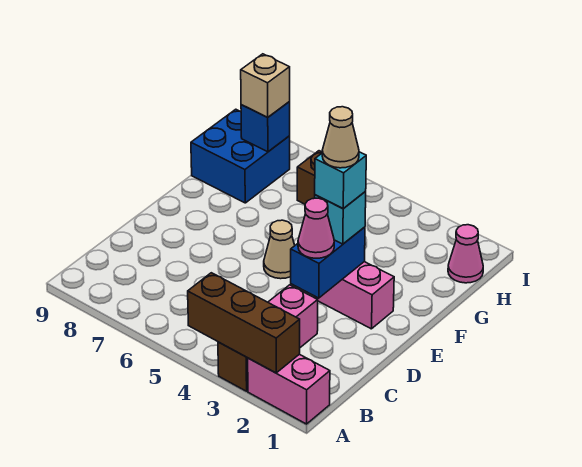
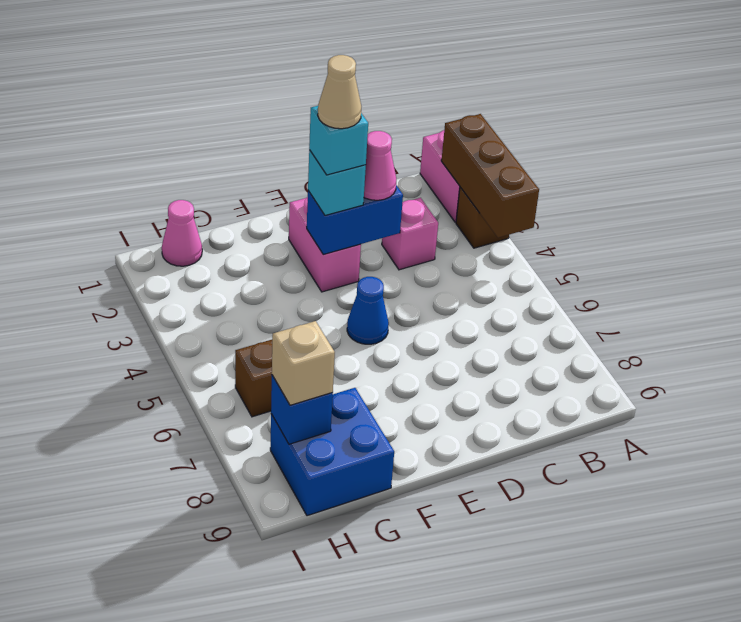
tan cone E5 level 1 -> blue cone E5 level 1

